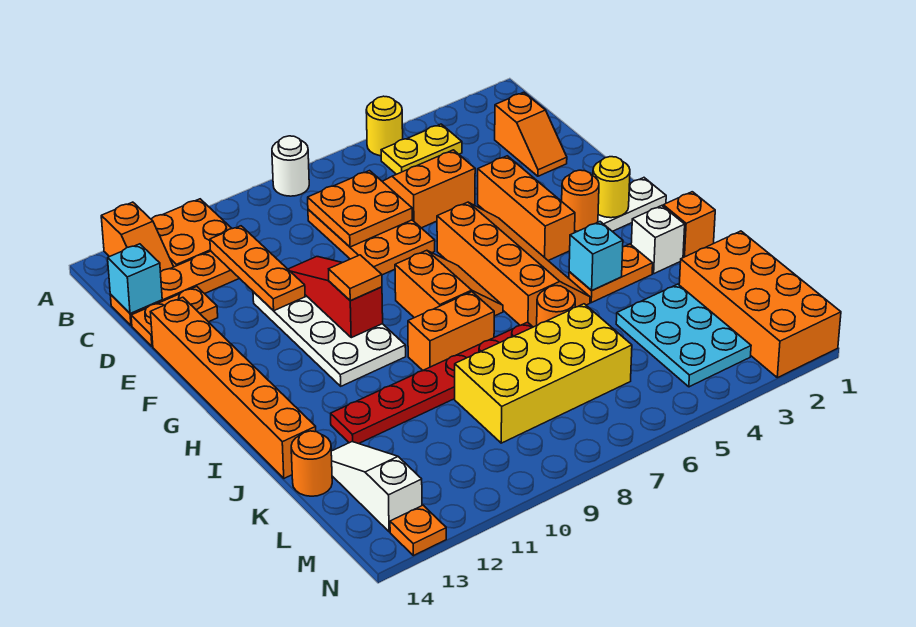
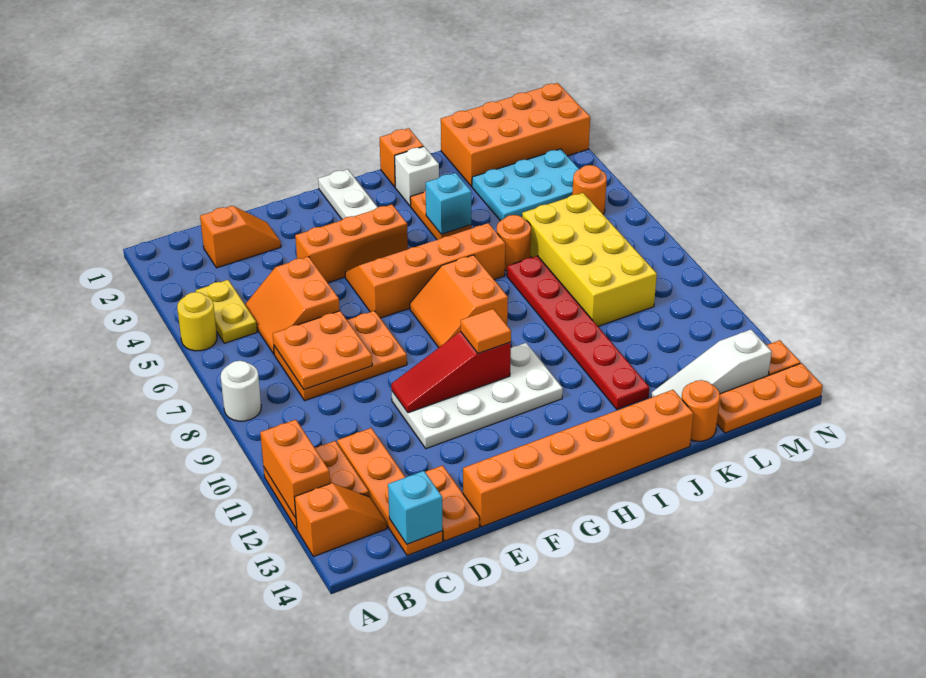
orange plate C11:E11 level 2 -> orange plate L14:N14 level 1
yellow round brick G2 level 2 -> none
orange round brick G3 level 2 -> orange round brick M5 level 1
orange slope G7:H8 level 1 top 8 -> orange slope G7:H8 level 1 top H
orange brick I8:I9 level 1 -> orange brick A11:A12 level 2

